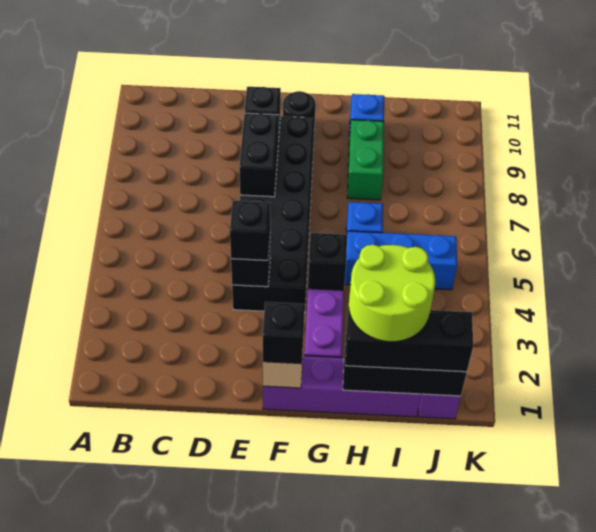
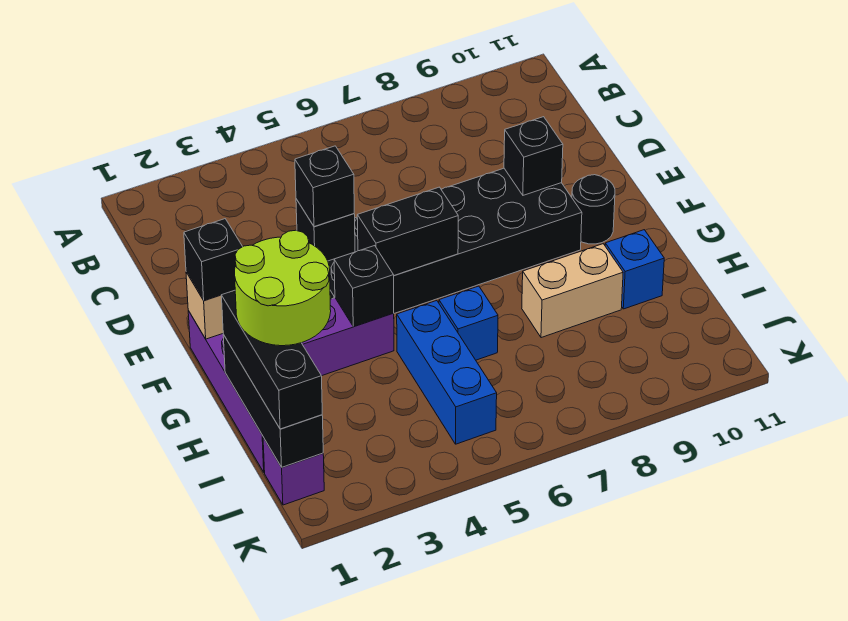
black brick E7:E8 level 2 -> black brick F5:F6 level 2
green brick H8:H9 level 1 -> tan brick H8:H9 level 1

